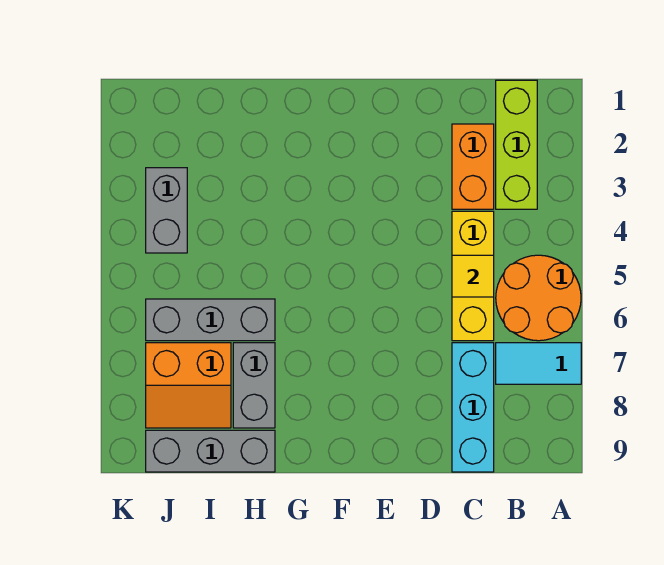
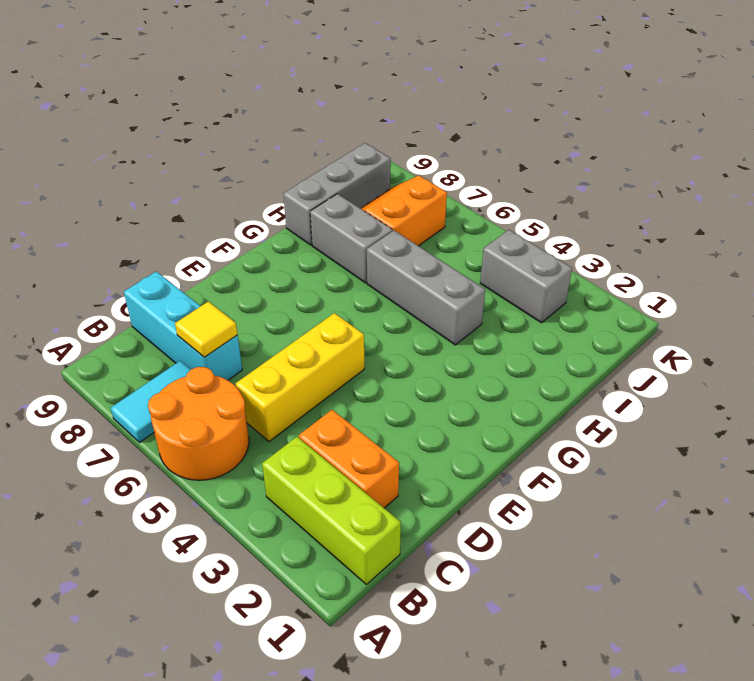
yellow brick C4:C6 level 1 -> yellow brick C5:E5 level 1
yellow tile C5 level 2 -> yellow tile C7 level 2
grey brick H6:J6 level 1 -> grey brick H4:H6 level 1

